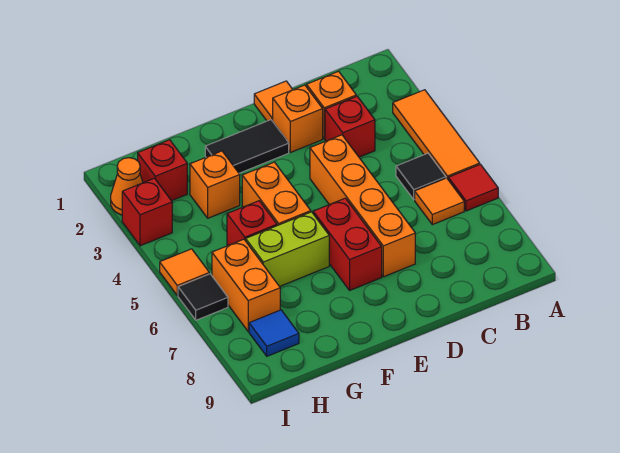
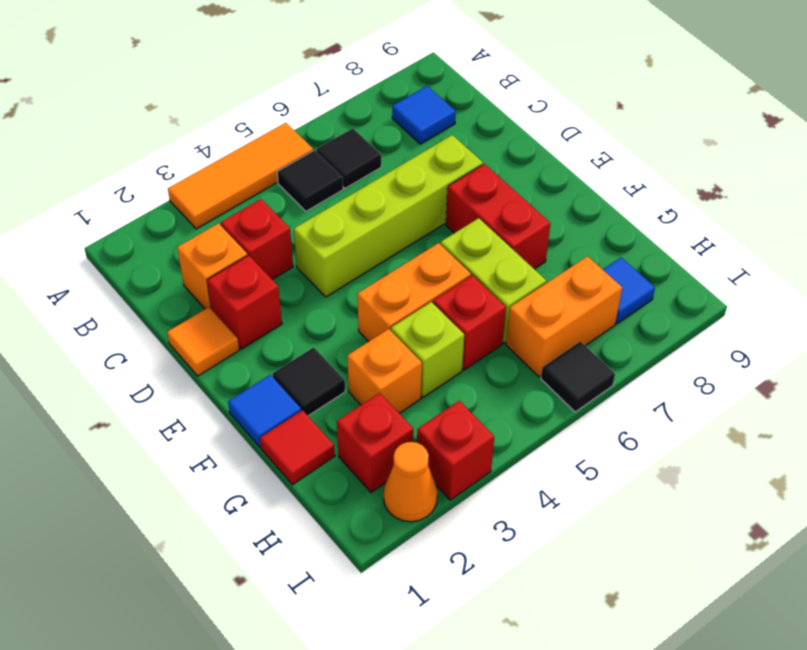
red tile A6 level 1 -> red tile G1 level 1
orange tile B6 level 1 -> black tile B6 level 1
none -> blue tile B8 level 1
orange brick D2 level 1 -> red brick D2 level 1
orange brick D4:D7 level 1 -> lime brick D4:D7 level 1
black tile E2:F2 level 1 -> black tile F2 level 1
red brick E6:E7 level 1 -> red brick E7:F7 level 1
none -> blue tile F1 level 1
none -> lime brick G4 level 1
orange tile I5 level 1 -> none

